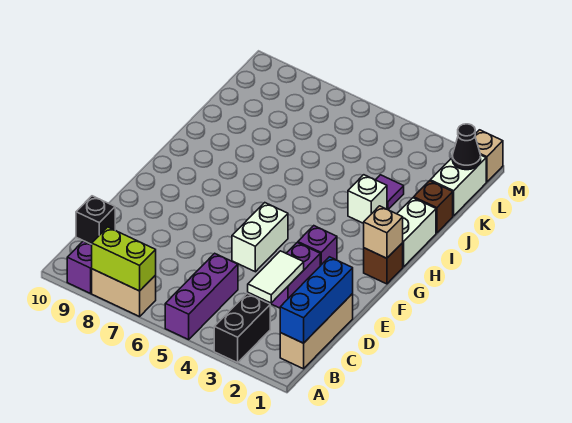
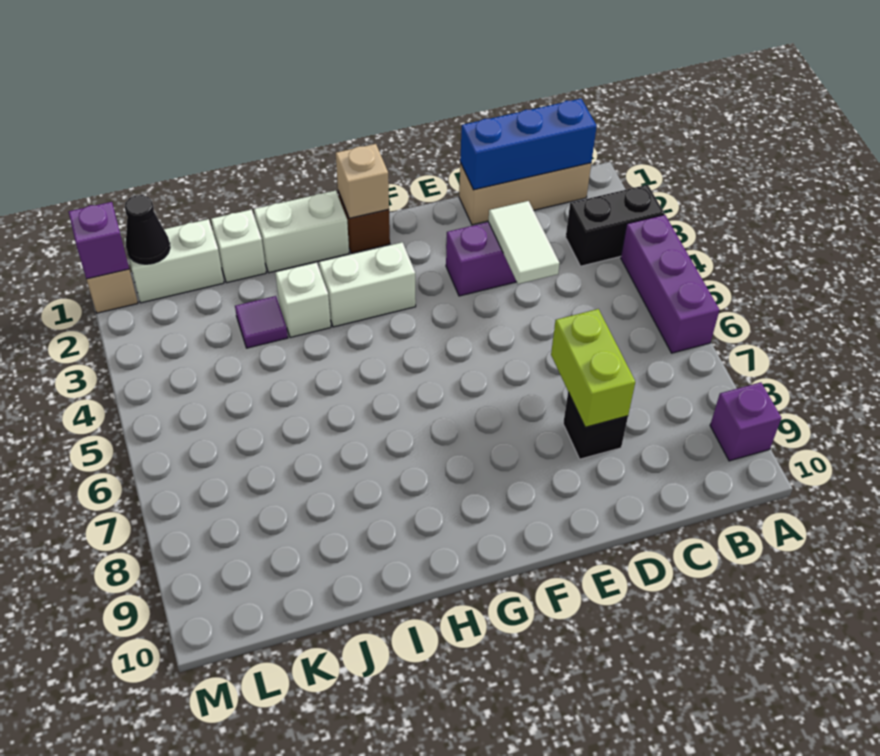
purple brick A5:C5 level 1 -> purple brick A4:A6 level 1
tan brick A7:A8 level 1 -> none
lime brick A7:A8 level 2 -> lime brick D7:D8 level 2
white tile C3:D3 level 2 -> white tile D3:D4 level 2
black brick C10 level 1 -> black brick D8 level 1
white brick E5:F5 level 1 -> white brick G3:H3 level 1
purple brick F3 level 1 -> purple brick M1 level 2
brown brick J1 level 1 -> white brick J1 level 1

